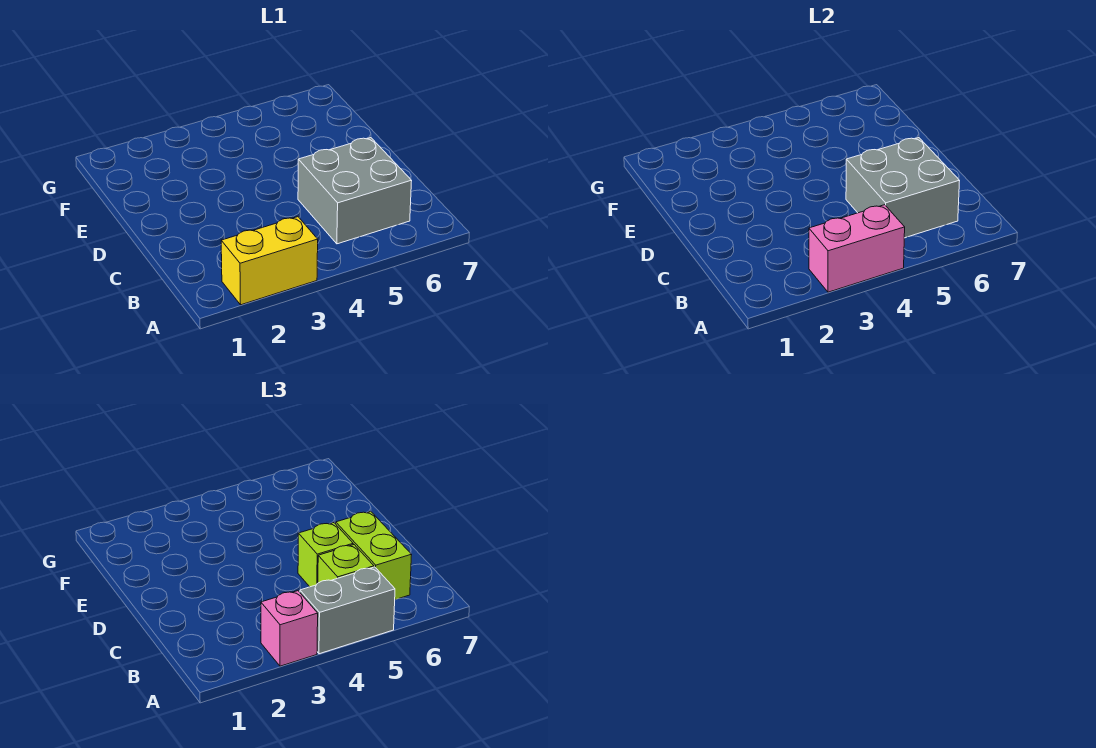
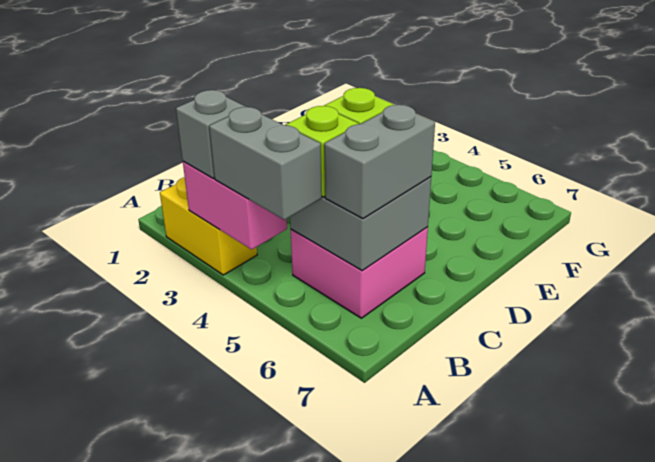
pink brick A3 level 3 -> grey brick A3 level 3
grey brick B5:C6 level 1 -> pink brick B5:C6 level 1
lime brick B6:C6 level 3 -> grey brick B6:C6 level 3

